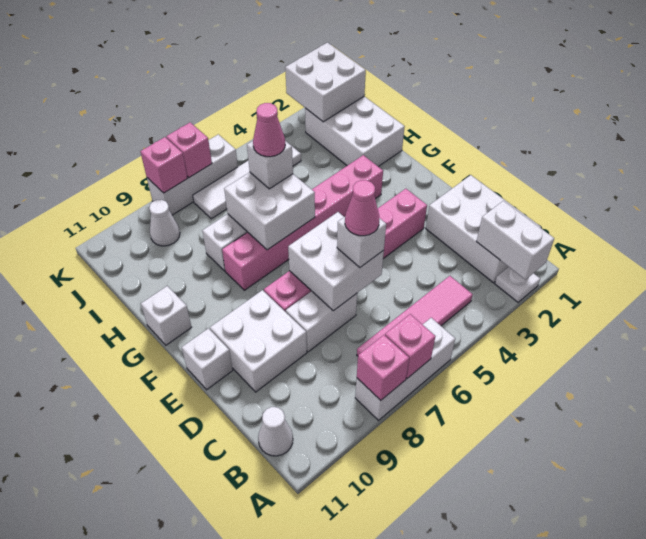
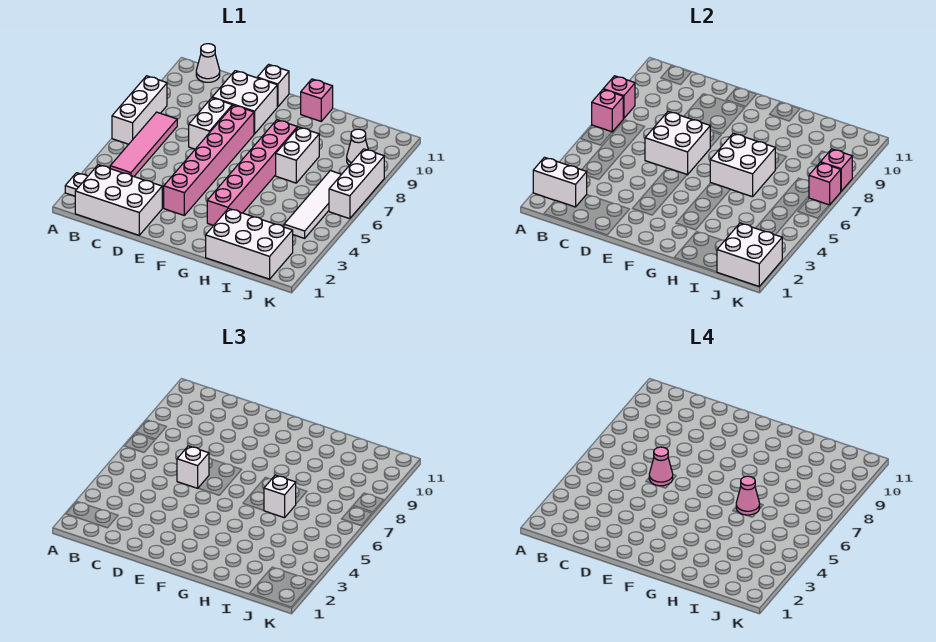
white brick G11 level 1 -> pink brick G11 level 1

